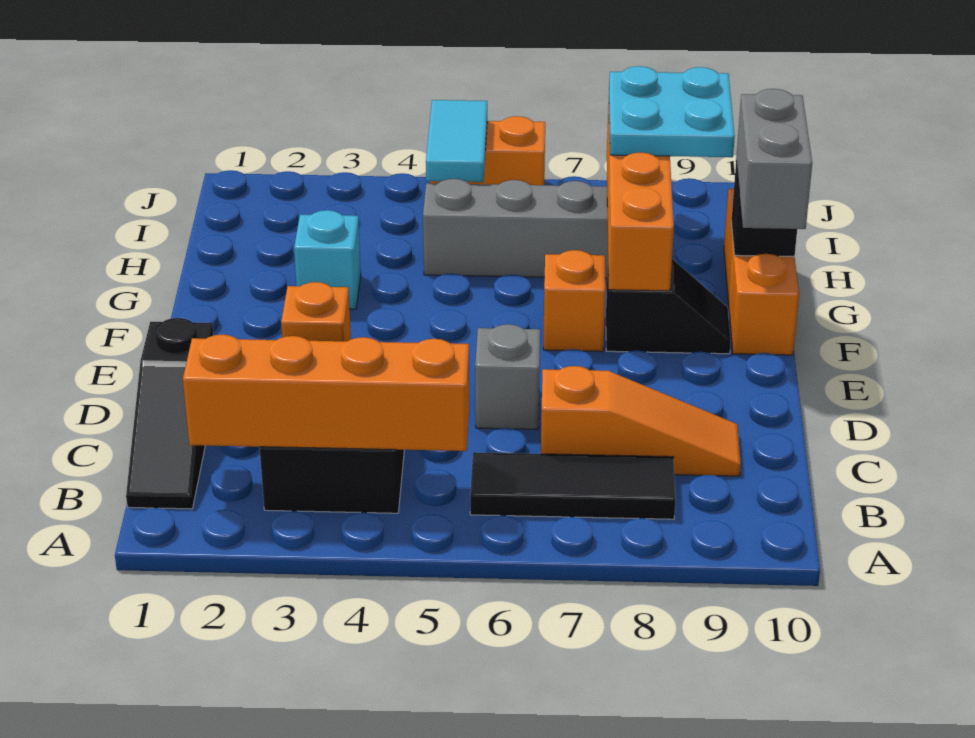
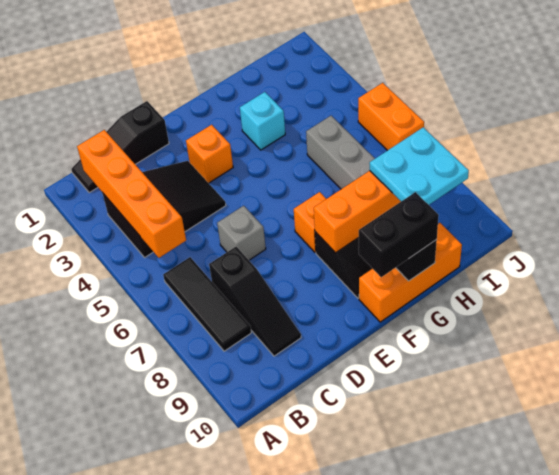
orange slope C7:C9 level 1 top 7 -> black slope C7:C9 level 1 top 7
grey brick F10:G10 level 3 -> black brick F10:G10 level 3
cyan tile I5:J5 level 2 -> none

